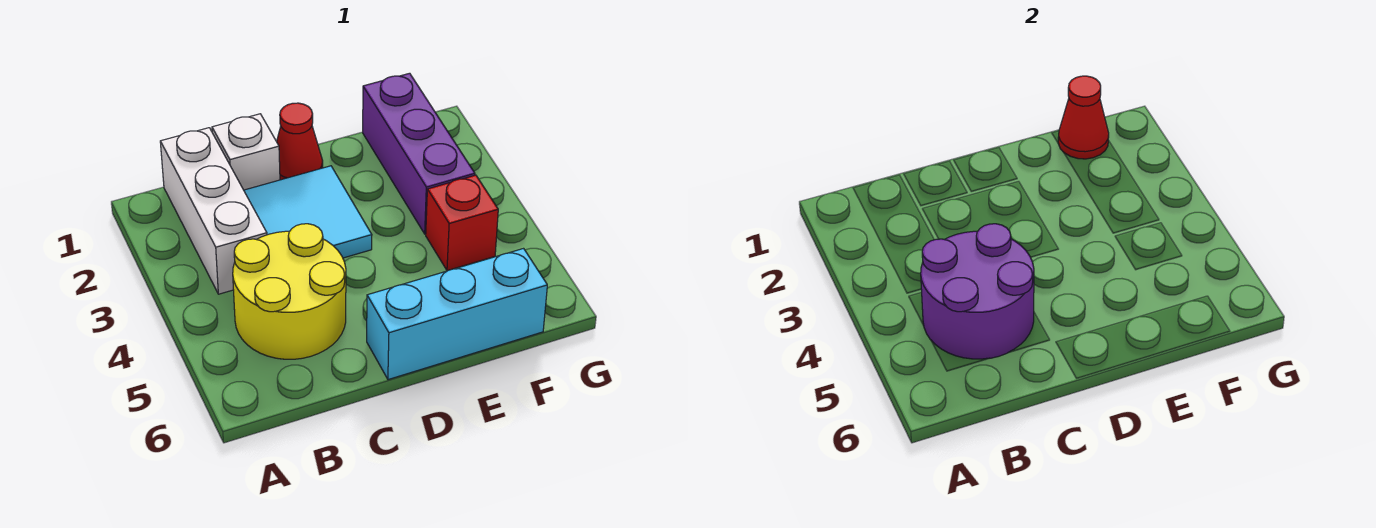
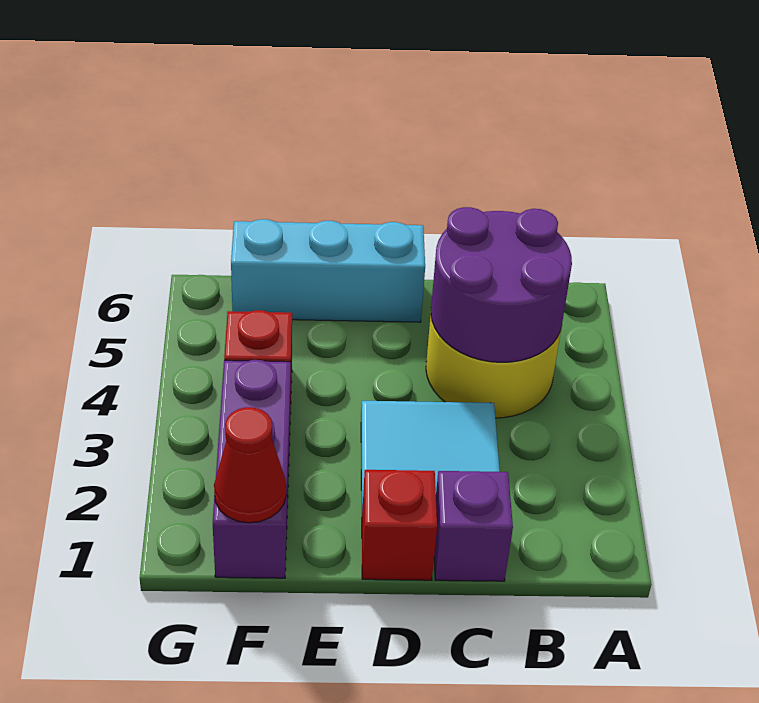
white brick B1:B3 level 1 -> none
white brick C1 level 1 -> purple brick C1 level 1
red cone D1 level 1 -> red brick D1 level 1

